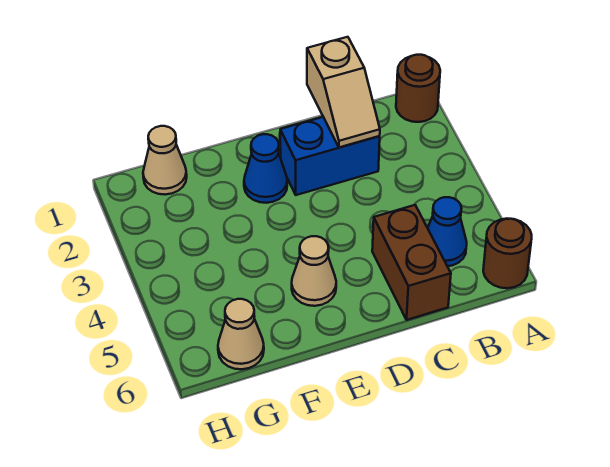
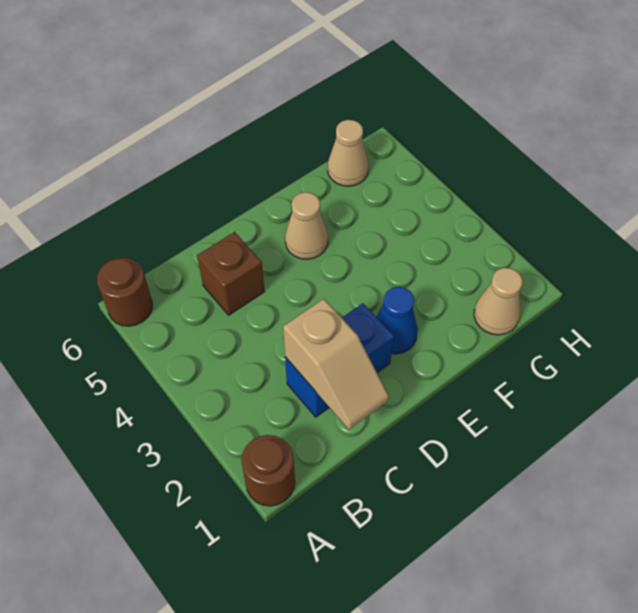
blue cone B5 level 1 -> none
tan slope C1:C2 level 2 top 1 -> tan slope C1:C2 level 2 top 2
brown brick C5:C6 level 1 -> brown brick C5 level 1

